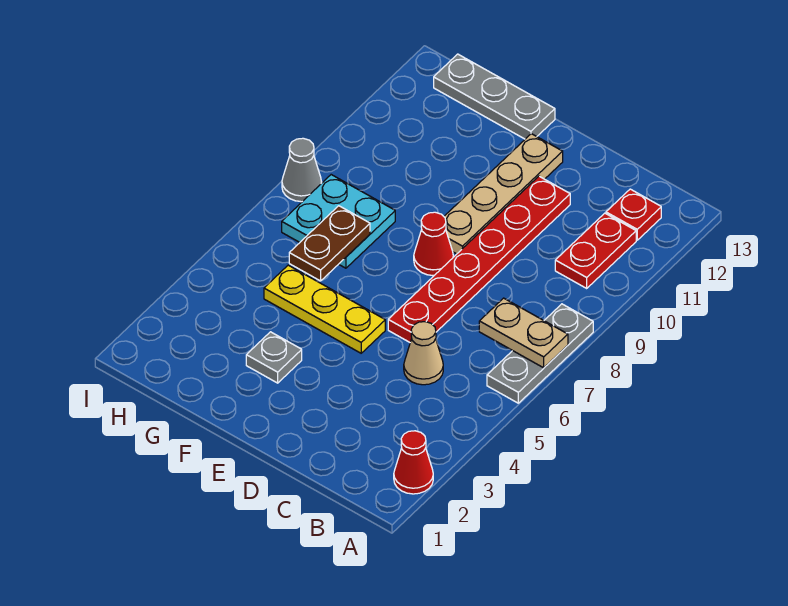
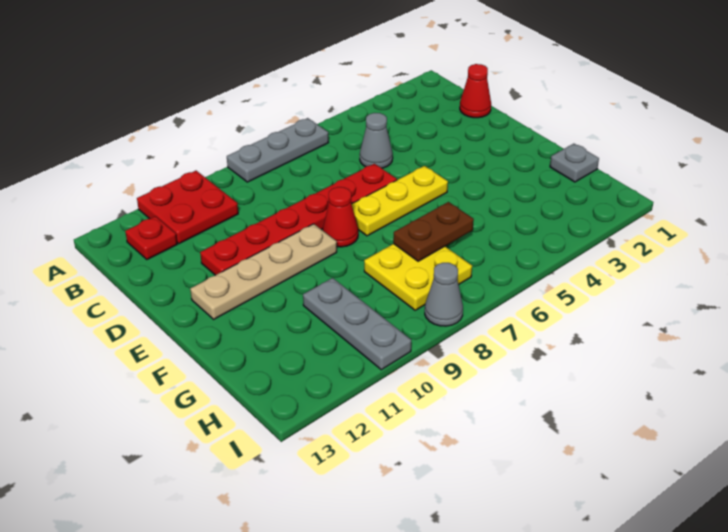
red cone A2 level 1 -> red cone C1 level 1
tan plate A7:B7 level 2 -> none
red plate B10:B11 level 1 -> red plate A10:B11 level 1
tan cone C5 level 1 -> grey cone C5 level 1
yellow plate E5:G5 level 1 -> yellow plate E5:E7 level 1
grey plate F3 level 1 -> grey plate G1 level 1
grey plate F13:H13 level 1 -> grey plate G10:I10 level 1
cyan plate G7:H8 level 1 -> yellow plate G7:H8 level 1

